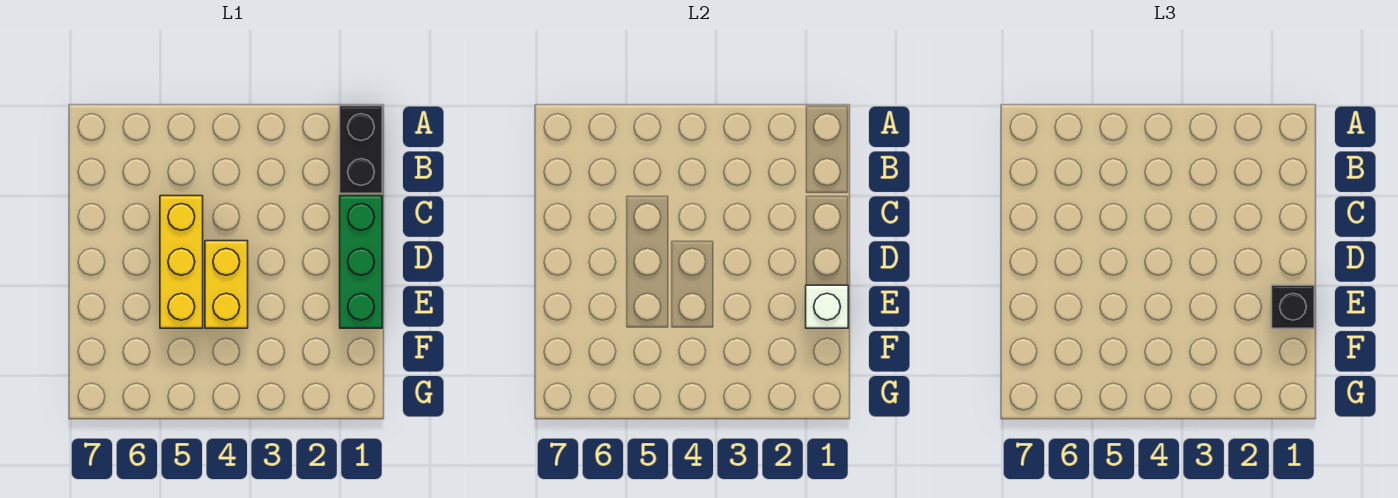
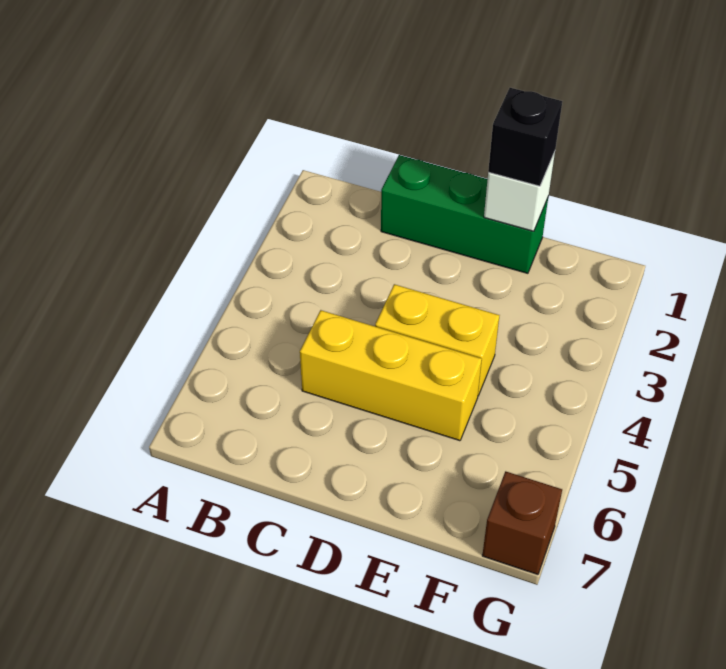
black brick A1:B1 level 1 -> none
none -> brown brick G7 level 1

